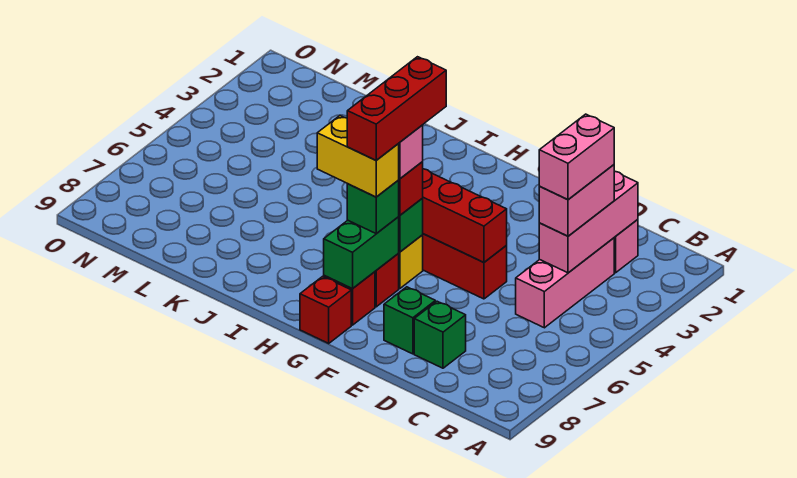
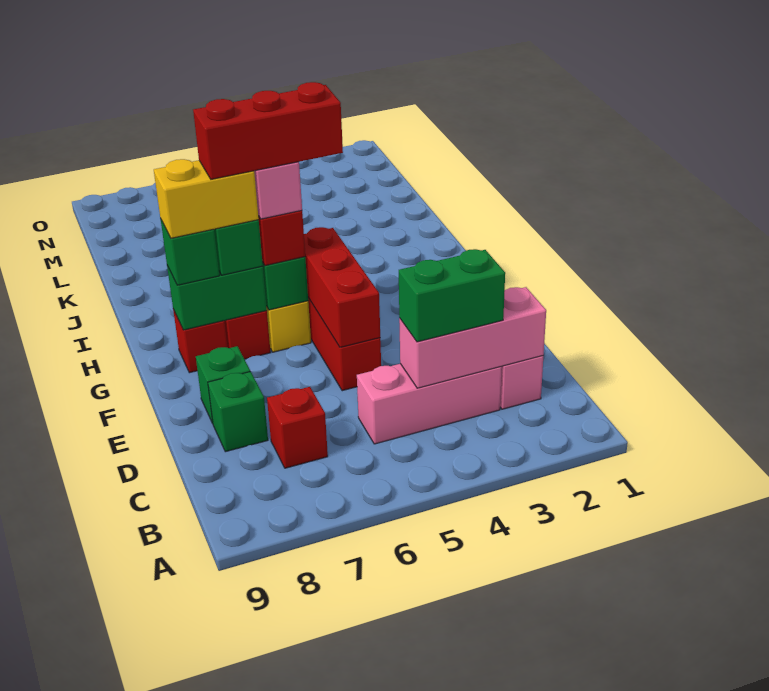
pink brick C3:C4 level 3 -> green brick C3:C4 level 3
pink brick C3:C4 level 4 -> none
yellow brick G7:H7 level 4 -> yellow brick G7:G8 level 4
none -> green brick G8 level 3
red brick G9 level 1 -> red brick C7 level 1

